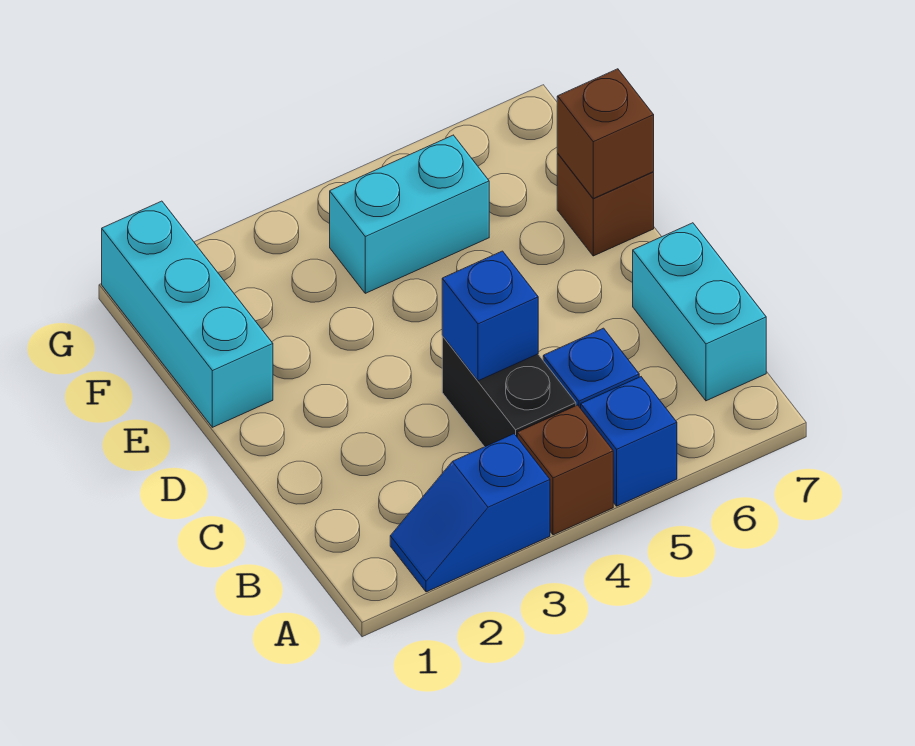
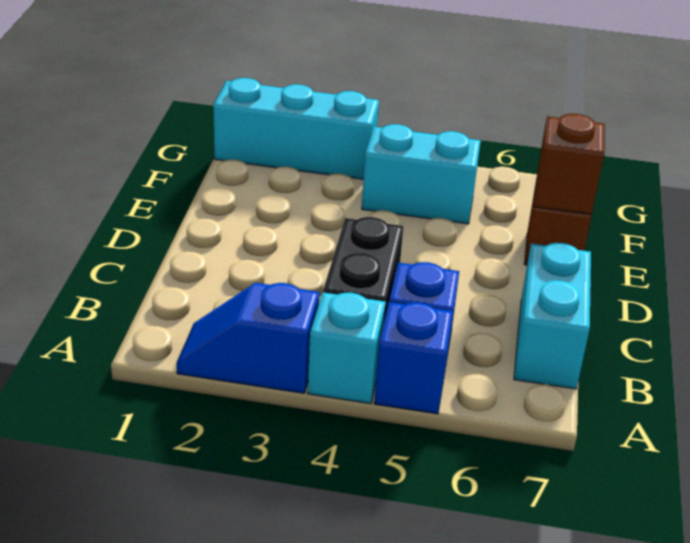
brown brick A4 level 1 -> cyan brick A4 level 1
blue brick C4 level 2 -> none
cyan brick E1:G1 level 1 -> cyan brick G1:G3 level 1

